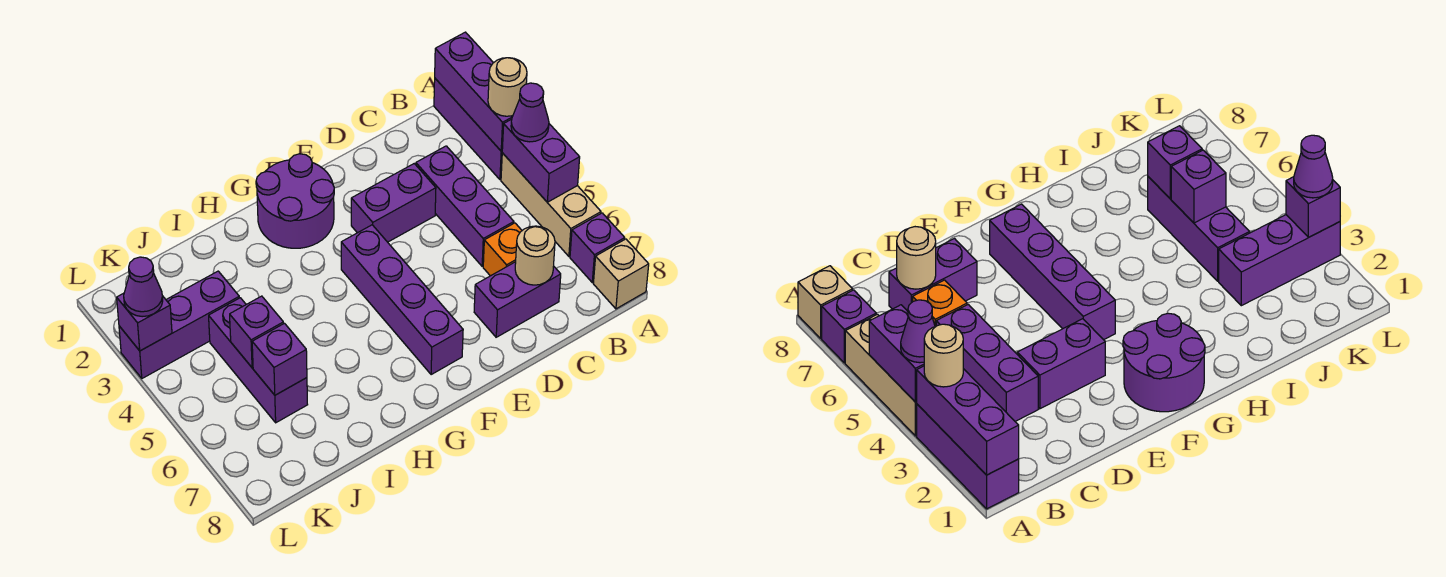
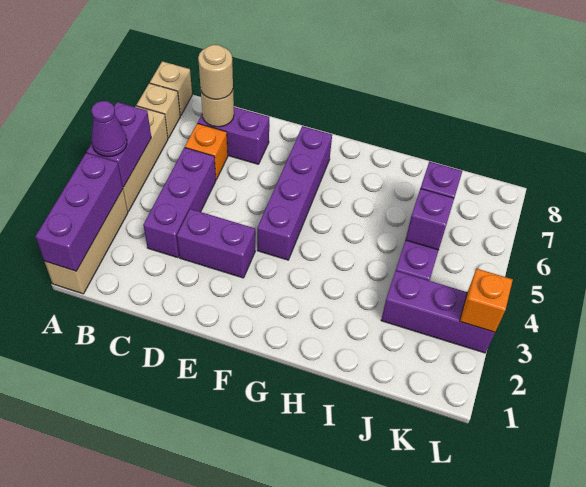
purple brick A1:A3 level 1 -> tan brick A1:A3 level 1
tan round brick A3 level 3 -> tan round brick C7 level 3
purple brick A7 level 1 -> tan brick A7 level 1
purple round brick F1:G2 level 1 -> none
purple brick L3 level 2 -> orange brick L3 level 2
purple cone L3 level 3 -> none

